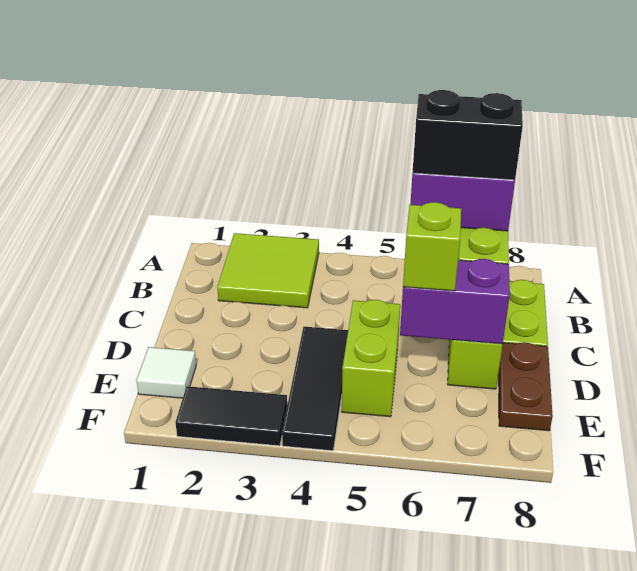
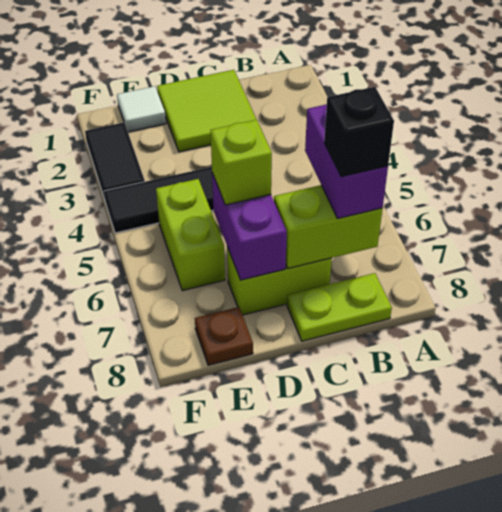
lime tile A2:B3 level 1 -> lime tile C1:D2 level 1
black brick B6:B7 level 4 -> black brick B7 level 4
lime brick D5:E5 level 1 -> lime brick E5:E6 level 1
brown plate D8:E8 level 1 -> brown plate E8 level 1

